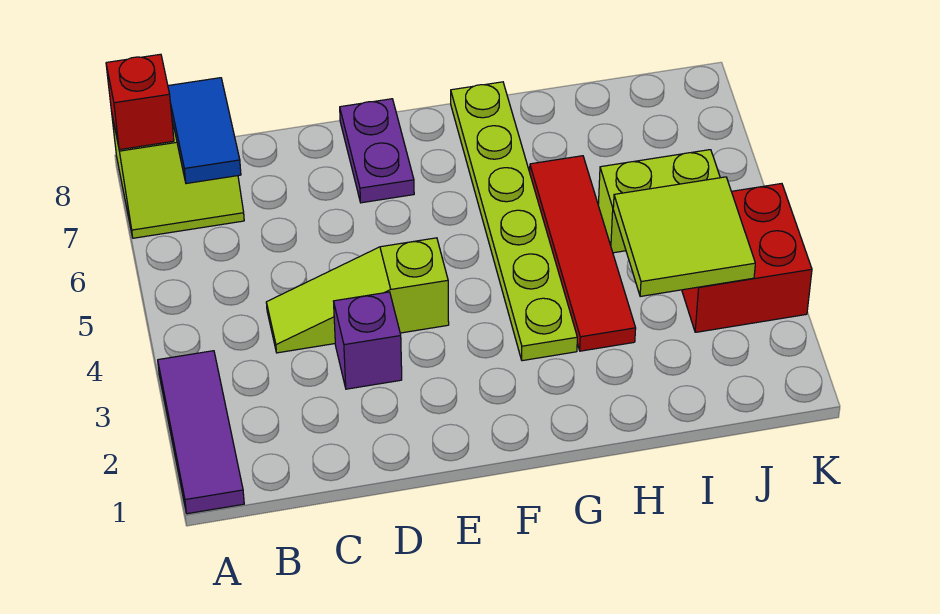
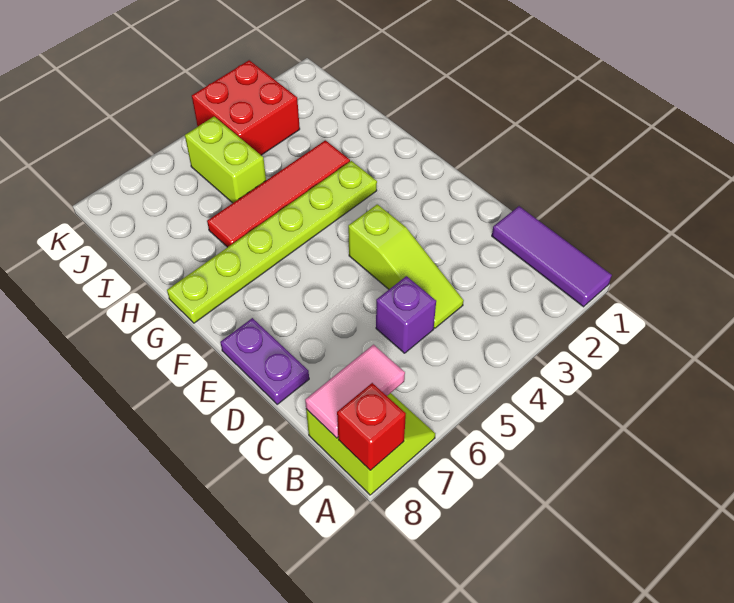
purple tile A1:A3 level 1 -> purple tile A1:C1 level 1
blue tile B7:B8 level 2 -> pink tile B7:B8 level 2
purple brick D3 level 1 -> purple brick C5 level 1
purple plate E7:E8 level 1 -> purple plate D8:E8 level 1
lime tile I3:J4 level 2 -> none

